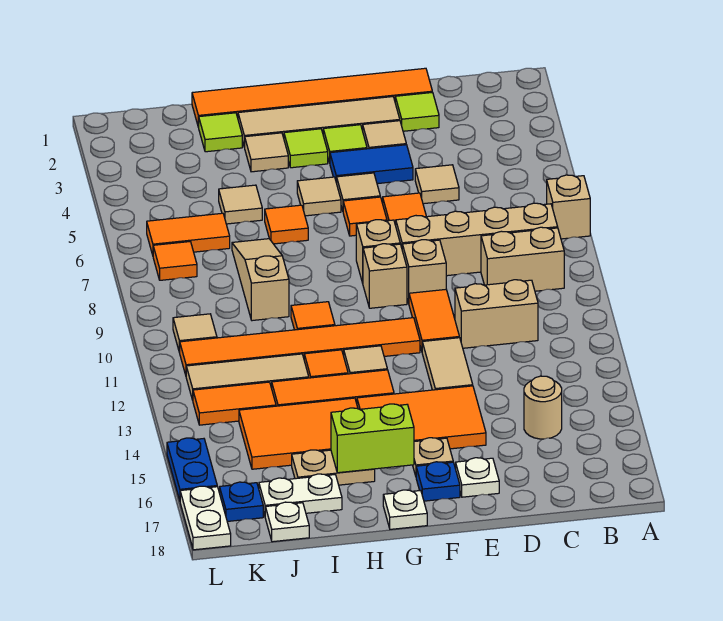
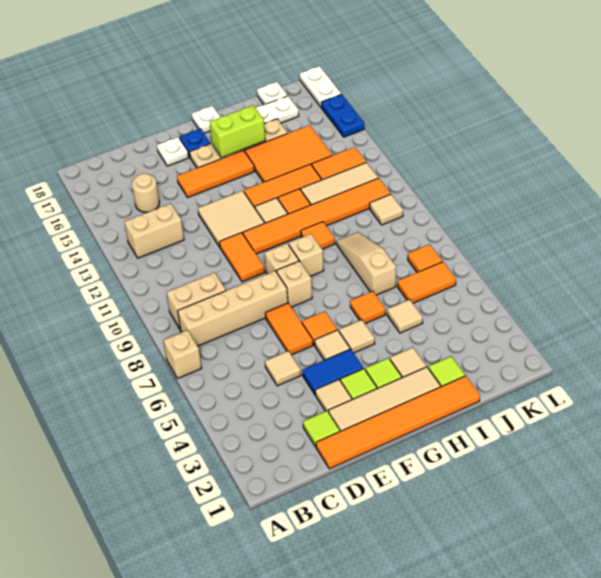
tan brick C11:D11 level 1 -> tan brick B13:C13 level 1
tan brick E9 level 1 -> tan brick G9 level 1
tan tile E12:E13 level 1 -> tan tile E12:F13 level 1
orange tile E14:G15 level 1 -> orange tile E15:G15 level 1
tan slope I7:I9 level 1 top 9 -> tan slope I7:I9 level 1 top 7
blue plate K17 level 1 -> none

